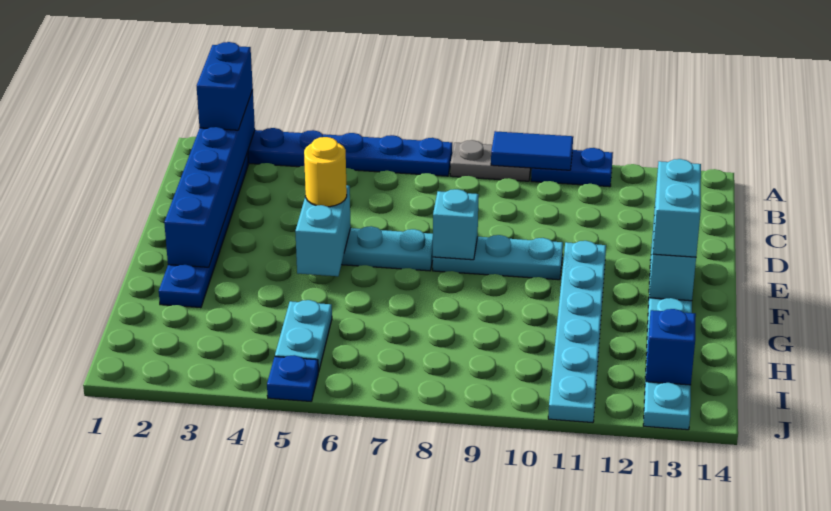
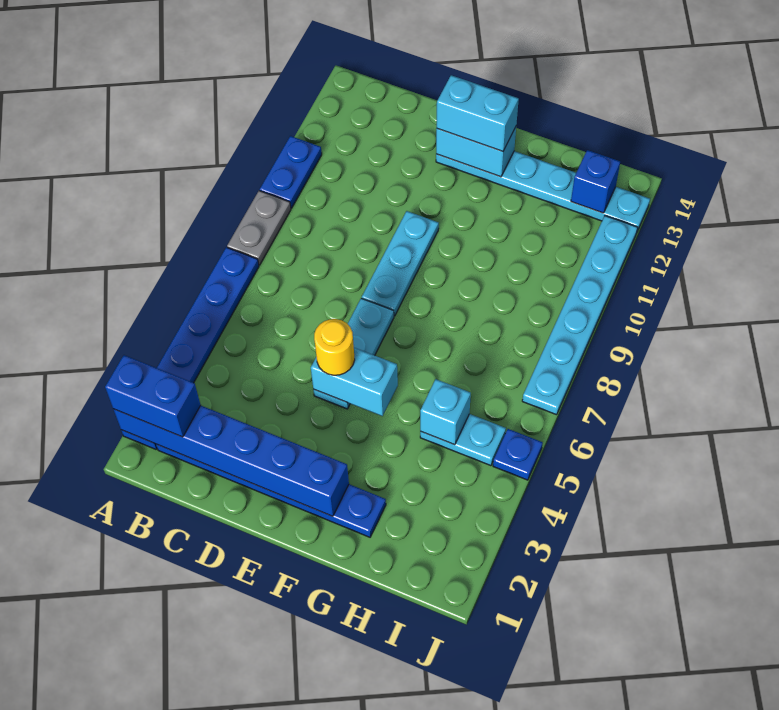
blue tile A9:A10 level 2 -> none
cyan brick E8 level 2 -> cyan brick H5 level 2
cyan plate E11:J11 level 1 -> cyan plate J7:J12 level 1

